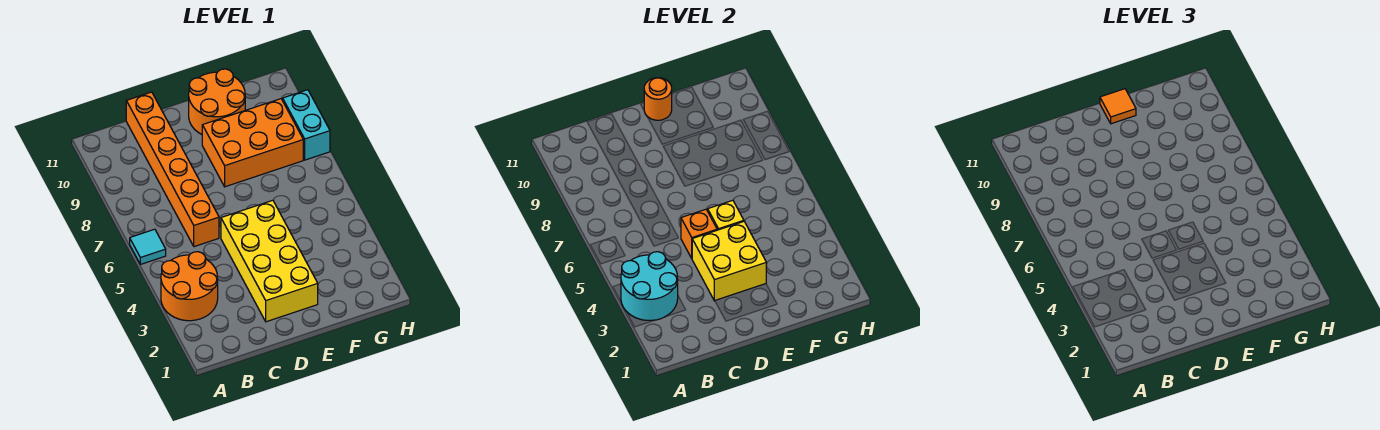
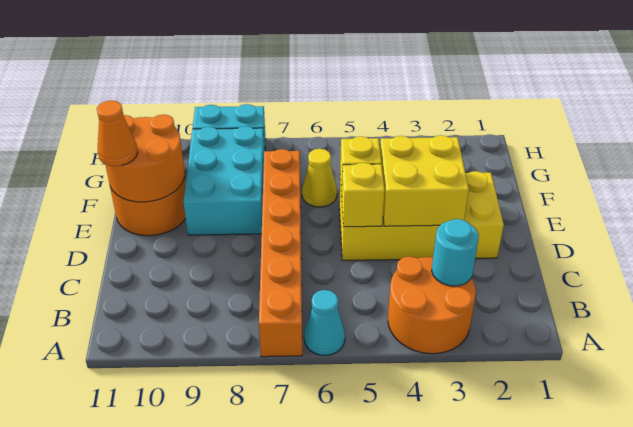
cyan round brick A3:B4 level 2 -> cyan round brick B3 level 2
cyan tile A6 level 1 -> cyan cone A6 level 1
orange brick C6:C11 level 1 -> orange brick A7:F7 level 1
orange brick D5 level 2 -> yellow brick D5 level 2
orange brick E8:G9 level 1 -> cyan brick E8:G9 level 1
orange round brick E11 level 2 -> orange round brick E10:F11 level 2
orange tile E11 level 3 -> orange cone E11 level 3
none -> yellow cone F6 level 1

